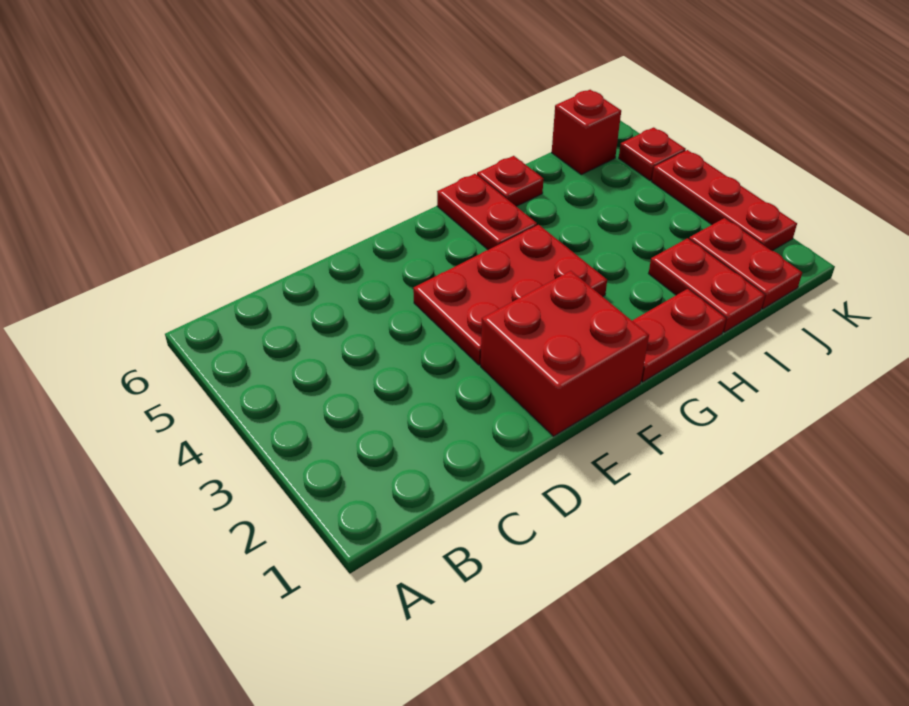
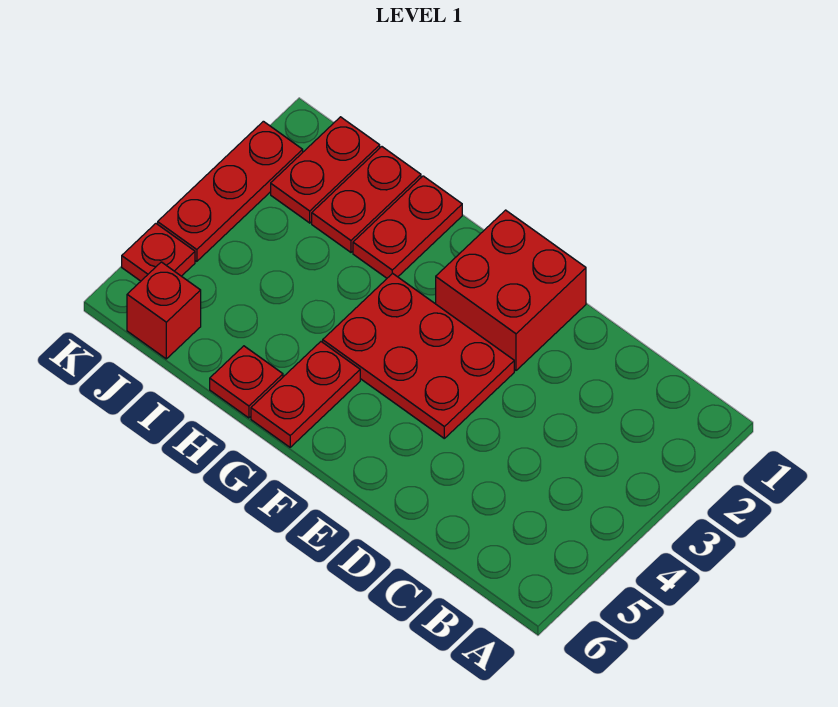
red plate G1:H1 level 1 -> red plate H1:H2 level 1

